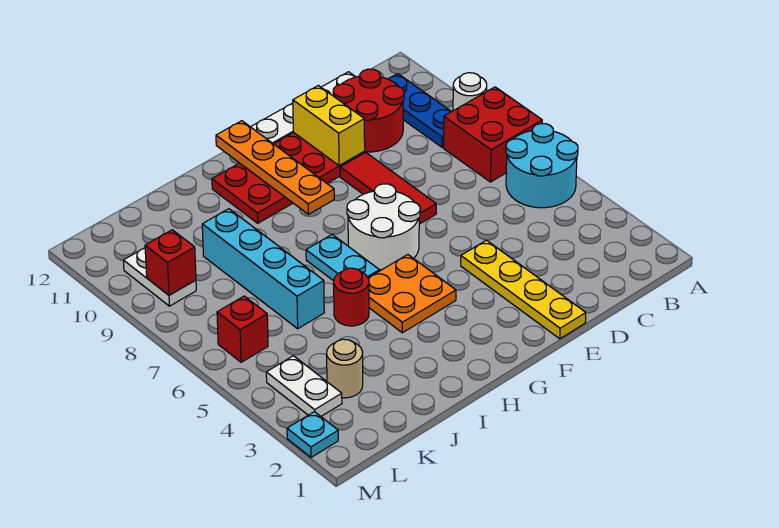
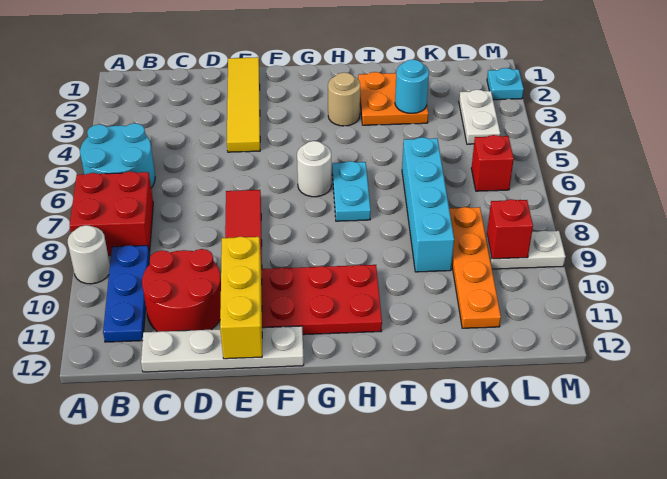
yellow plate E1:E4 level 1 -> yellow tile E1:E4 level 1
yellow brick E10:E11 level 2 -> yellow brick E10:E12 level 2
white round brick F6:G7 level 1 -> white round brick G6 level 1
orange plate G4:H5 level 1 -> orange plate I2:J3 level 1
orange plate G9:G12 level 2 -> orange plate K8:K11 level 1
red round brick I5 level 1 -> none
none -> cyan round brick J3 level 2
tan round brick K3 level 1 -> tan round brick H3 level 1
white plate L9:L10 level 1 -> white plate L9:M9 level 1

